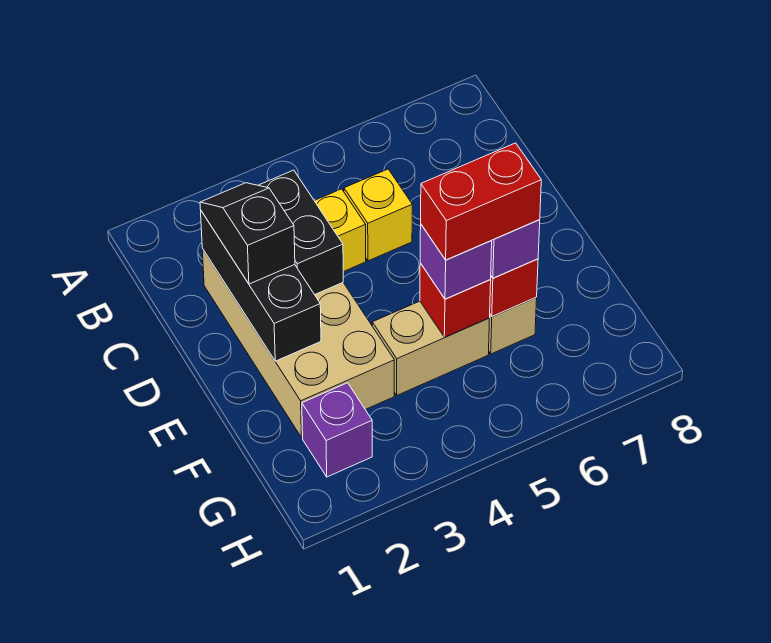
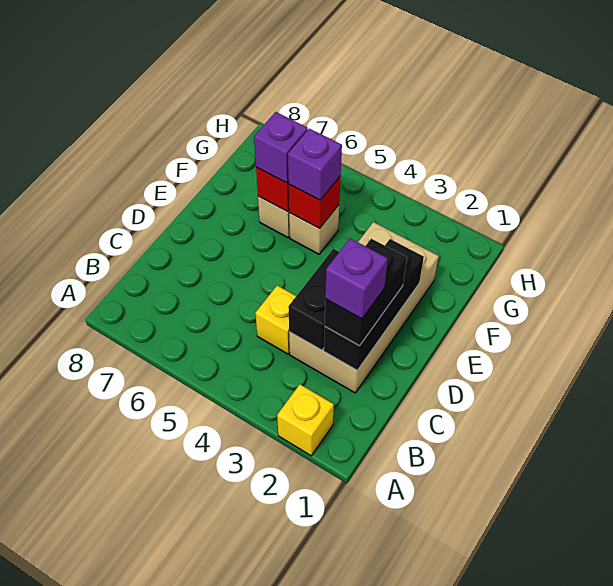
black slope C2:D2 level 3 top D -> black brick C2:D2 level 3
yellow brick C5 level 1 -> yellow brick A2 level 1
tan brick F4:F5 level 1 -> tan brick F5 level 1
red brick F5:F6 level 4 -> none
purple brick G2 level 1 -> purple brick C2 level 4

